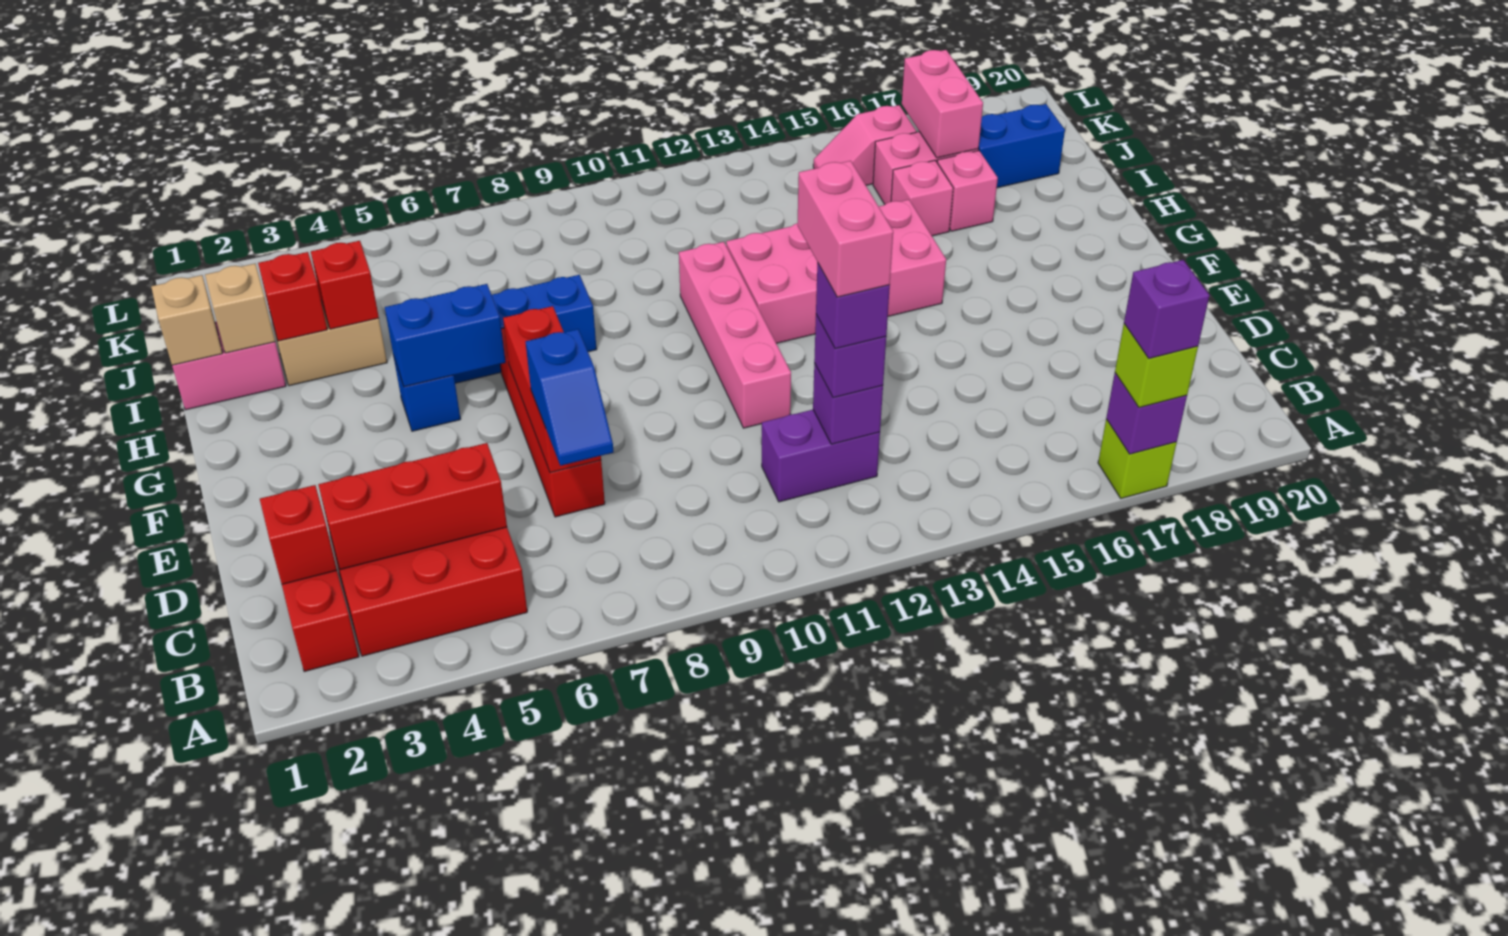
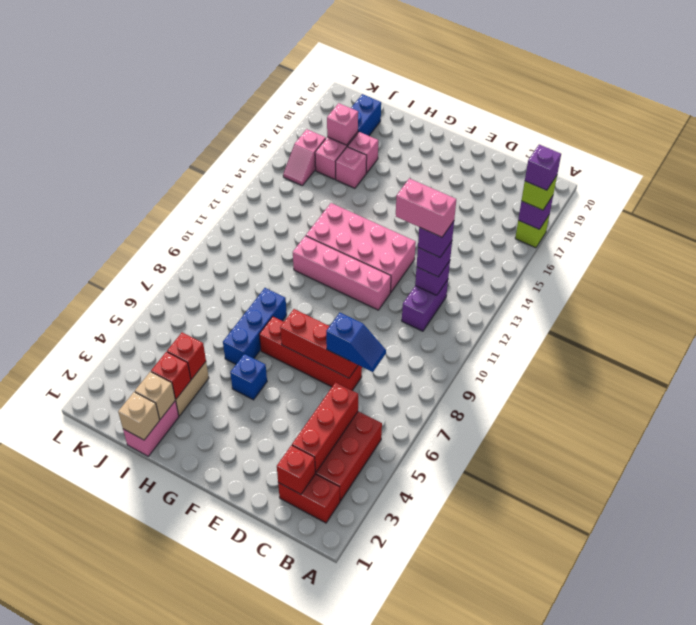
blue brick G5:G6 level 2 -> none
pink brick G12:H15 level 1 -> pink brick E12:H13 level 1
pink brick J17:K17 level 2 -> pink brick J17 level 2

